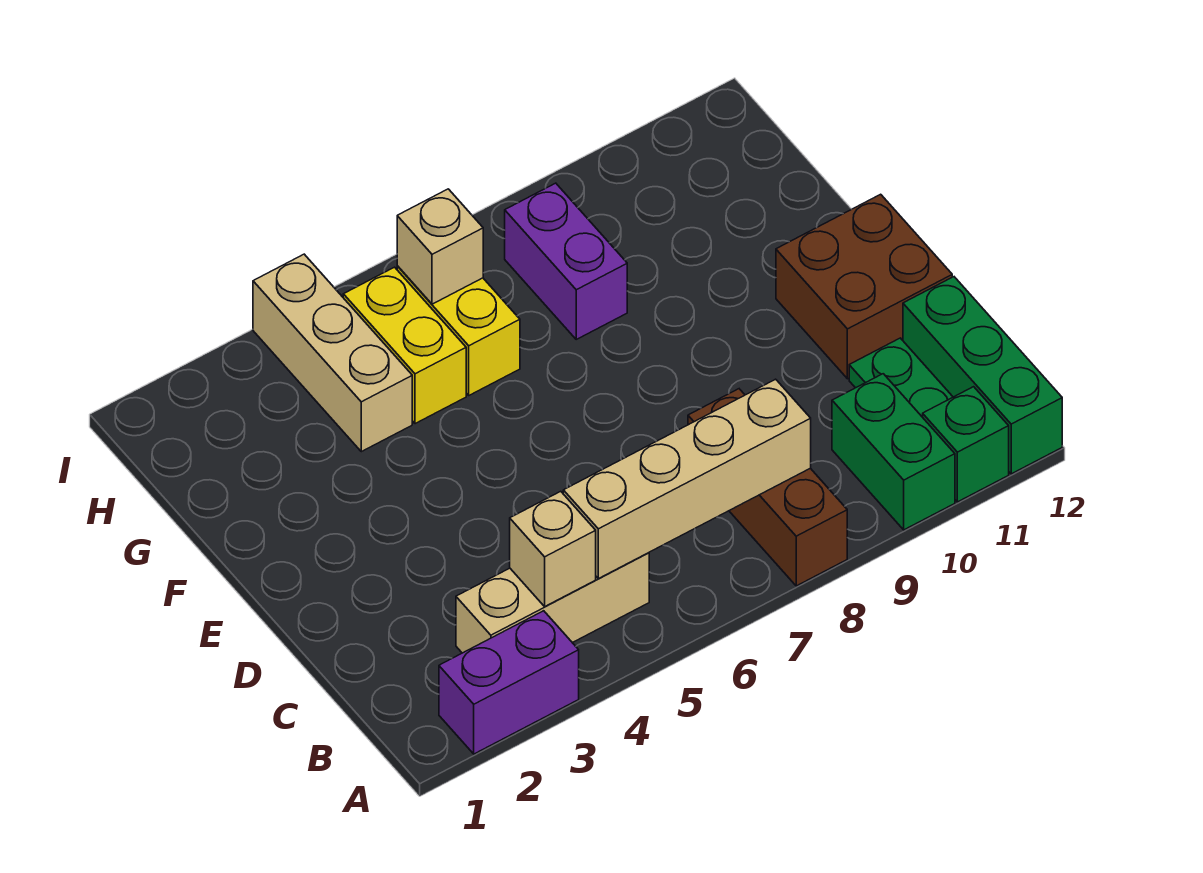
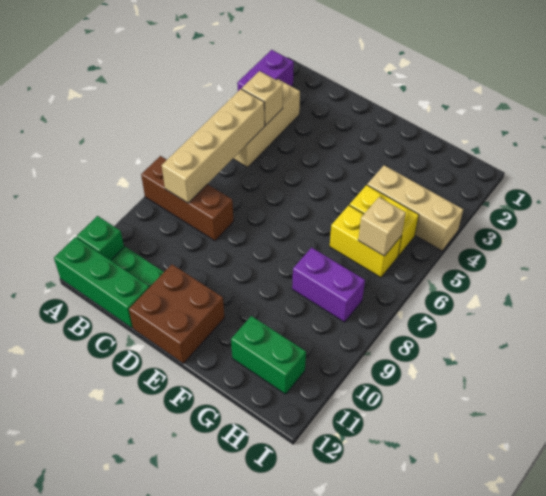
green brick A10:B10 level 1 -> green brick G11:H11 level 1

